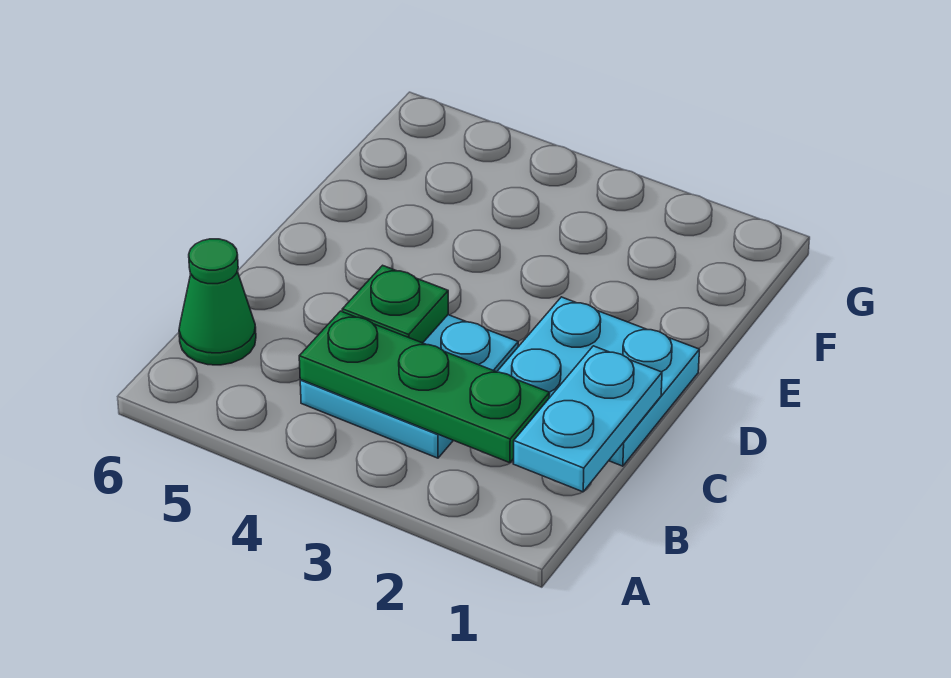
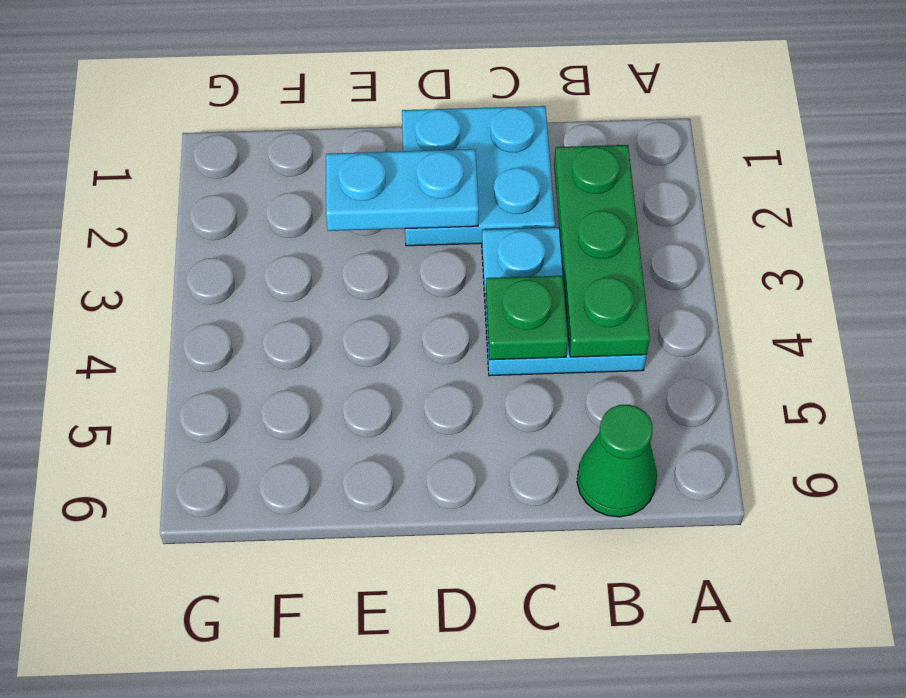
cyan plate B1:C1 level 2 -> cyan plate D2:E2 level 2

